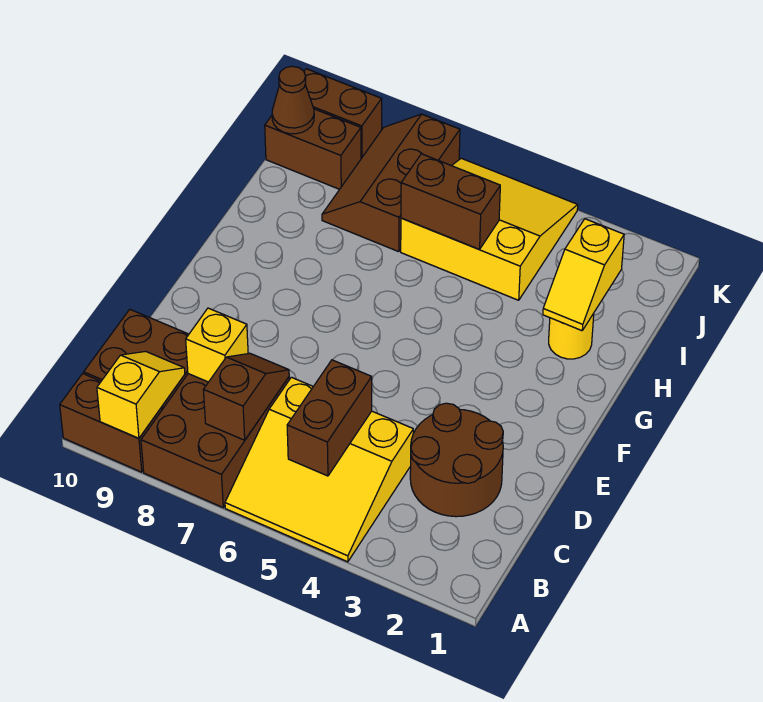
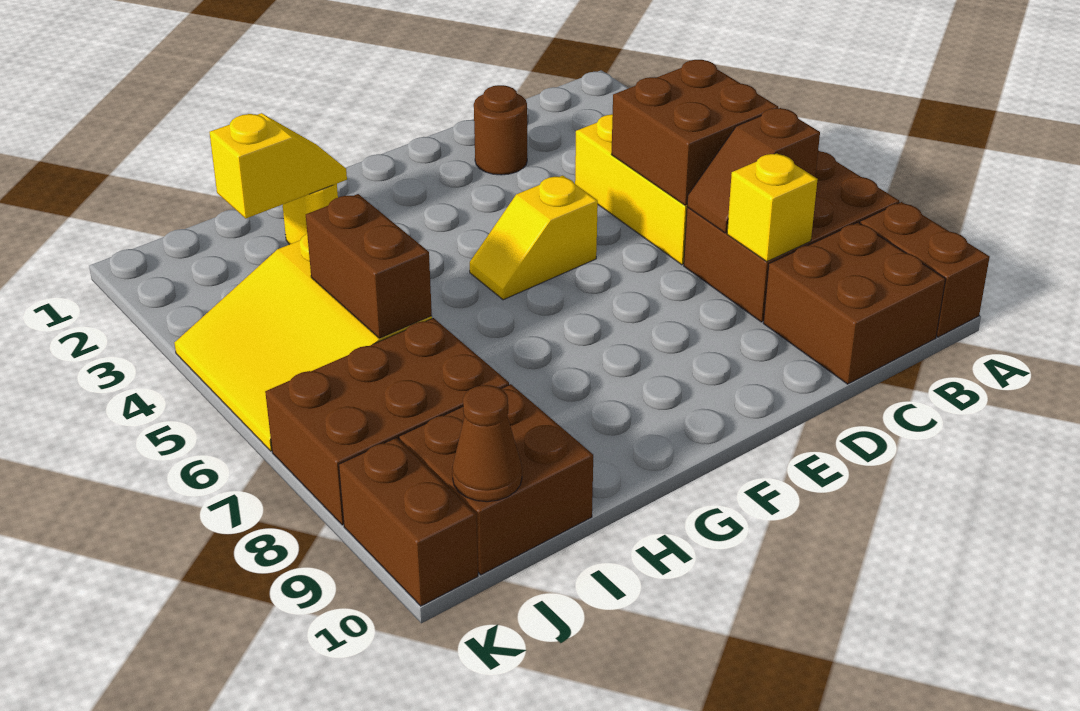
yellow slope A9:B9 level 2 top A -> yellow slope E5:F5 level 1 top E
brown brick B5:C5 level 2 -> brown brick B5:C6 level 2
brown round brick C2:D3 level 1 -> brown round brick D2 level 1
brown slope I7:K8 level 1 top 7 -> brown brick I7:K8 level 1
brown brick J9:J10 level 1 -> brown brick I9:J10 level 1

